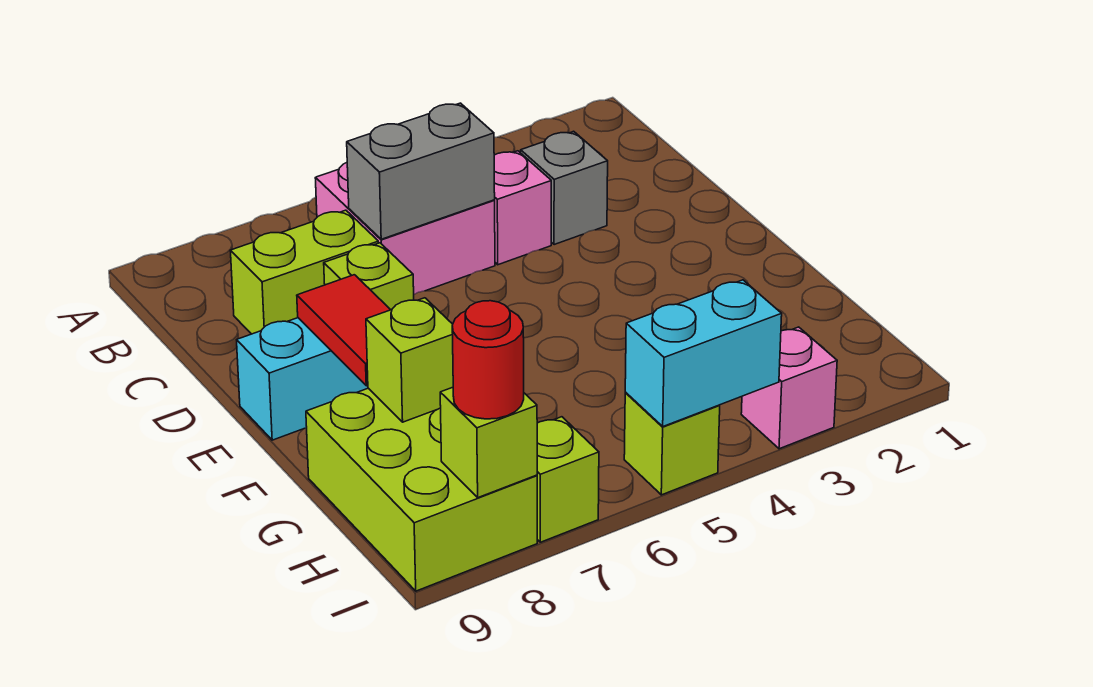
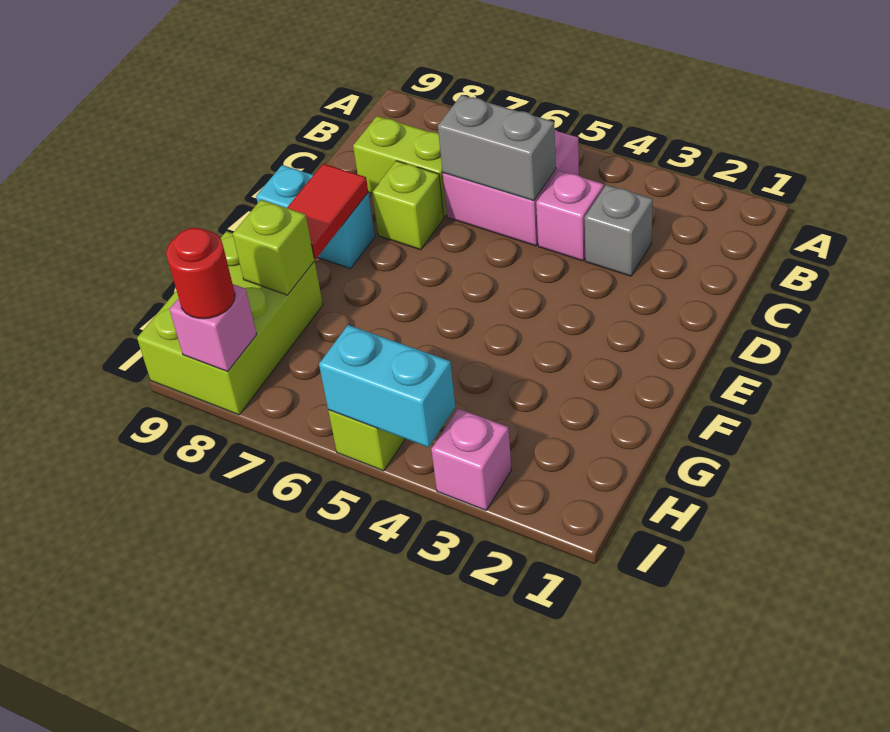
lime brick I7 level 1 -> none
lime brick I8 level 2 -> pink brick I8 level 2

